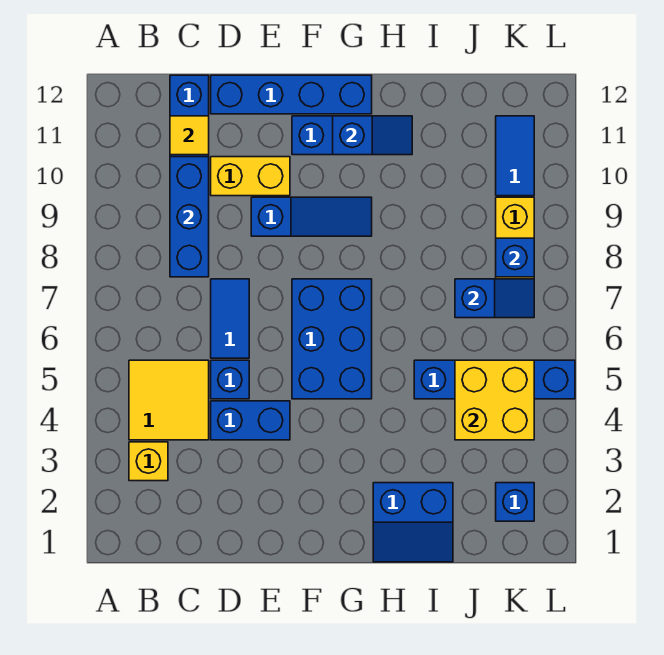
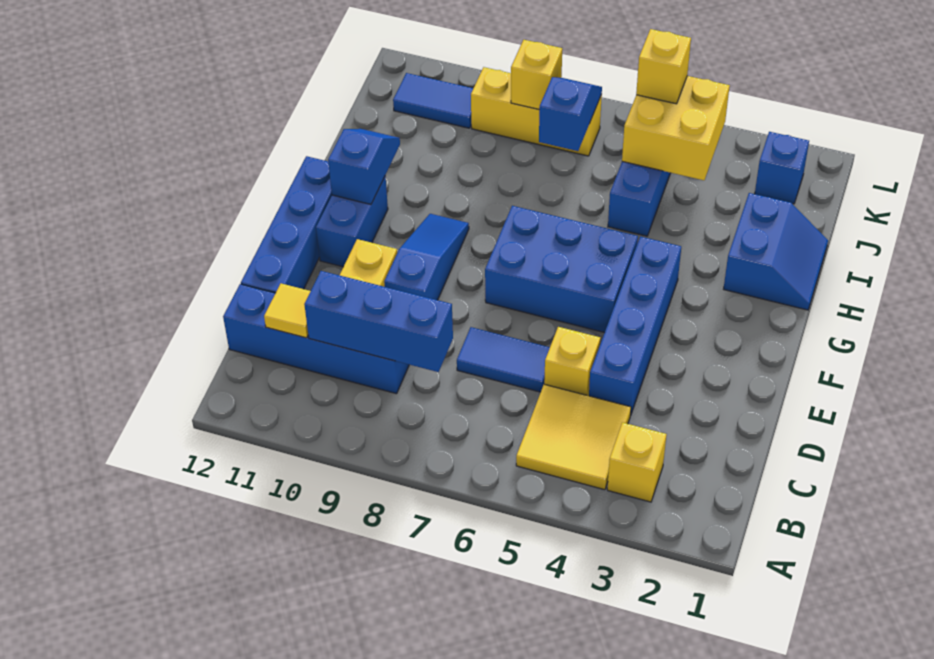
blue brick D4:E4 level 1 -> blue brick D4:G4 level 1
blue brick D5 level 1 -> yellow brick D5 level 1
none -> yellow brick K5 level 3
blue brick K8 level 2 -> yellow brick K8 level 2

